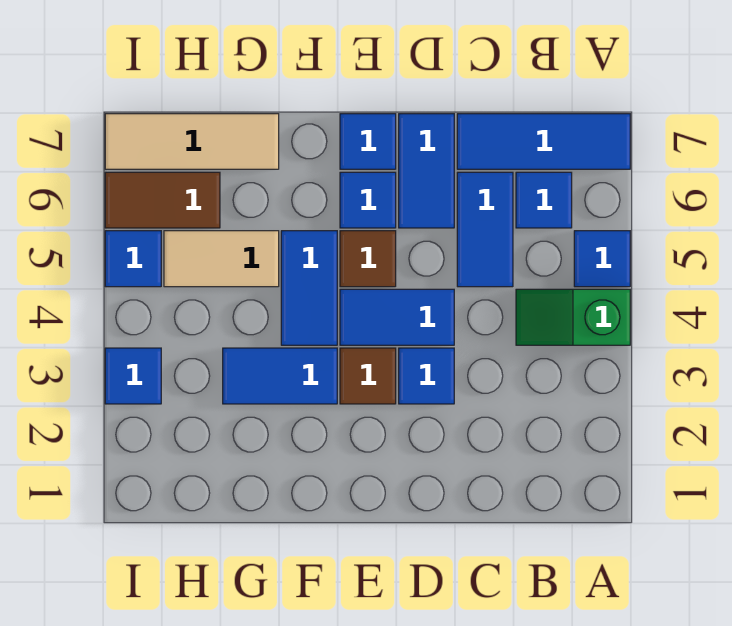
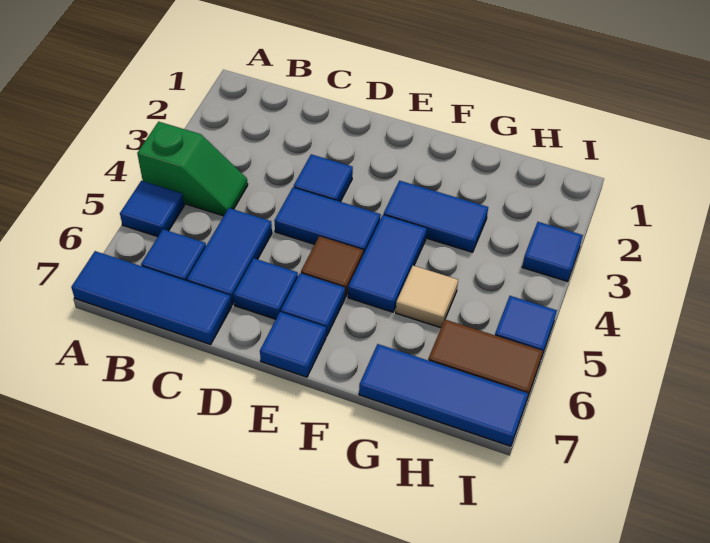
blue tile D6:D7 level 1 -> blue tile D6 level 1
brown tile E3 level 1 -> none
tan tile G5:H5 level 1 -> tan tile G5 level 1
tan tile G7:I7 level 1 -> blue tile G7:I7 level 1

